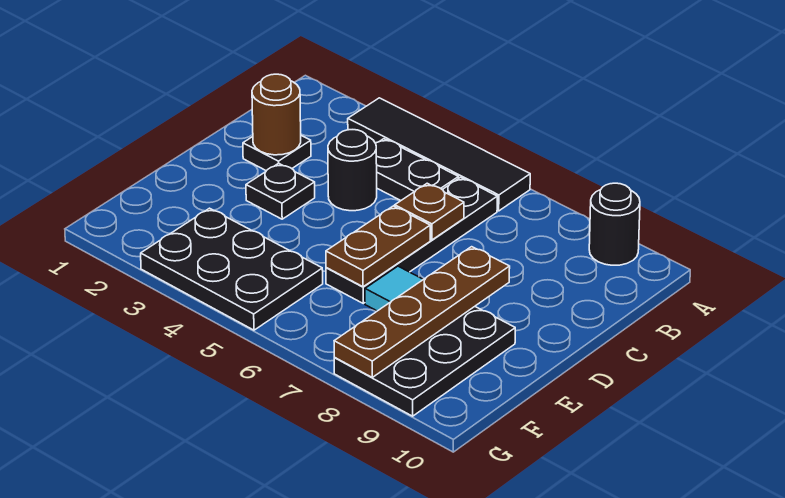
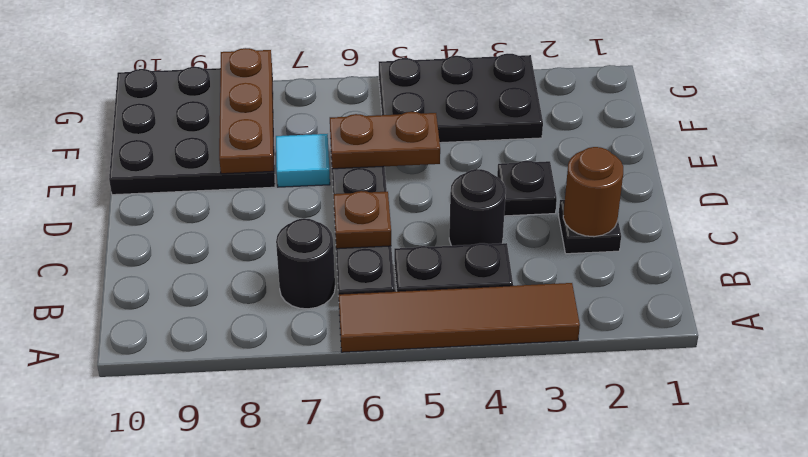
black tile A3:A6 level 1 -> brown tile A3:A6 level 1
black round brick A9 level 1 -> black round brick B7 level 1
brown plate D6:E6 level 2 -> brown plate E5:E6 level 2
brown plate D8:G8 level 2 -> brown plate E8:G8 level 2
black plate E8:G9 level 1 -> black plate E8:G10 level 1

